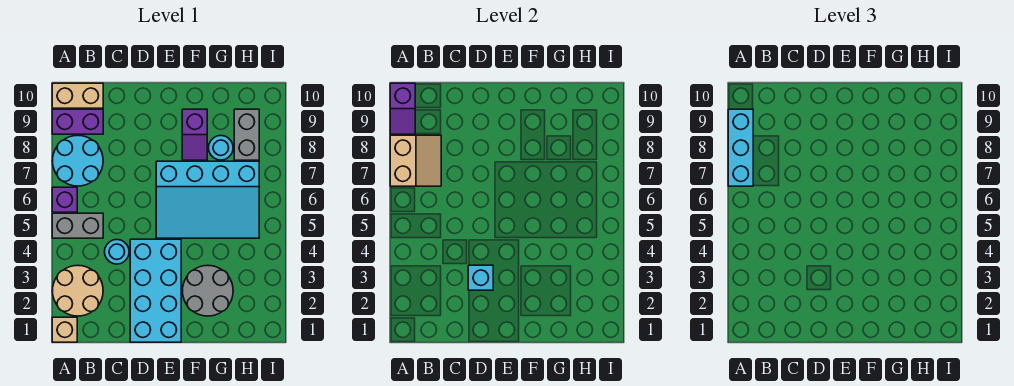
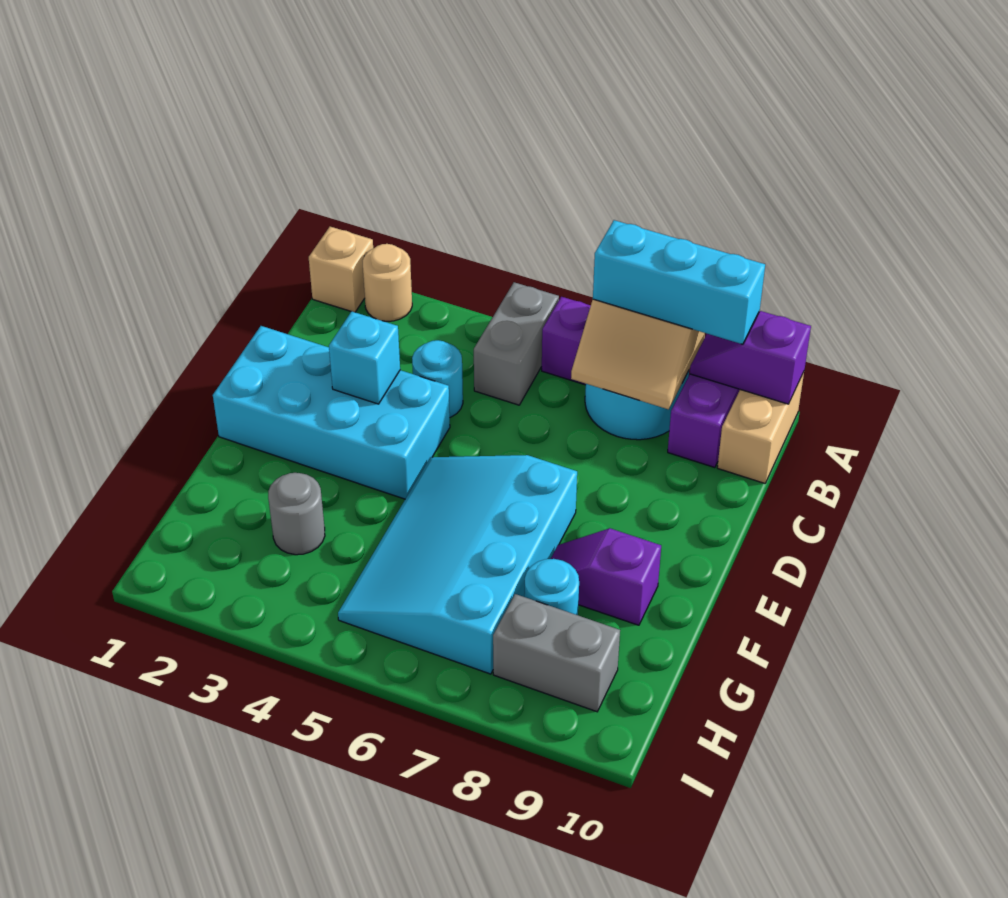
tan round brick A2:B3 level 1 -> tan round brick A2 level 1
grey round brick F2:G3 level 1 -> grey round brick G3 level 1

